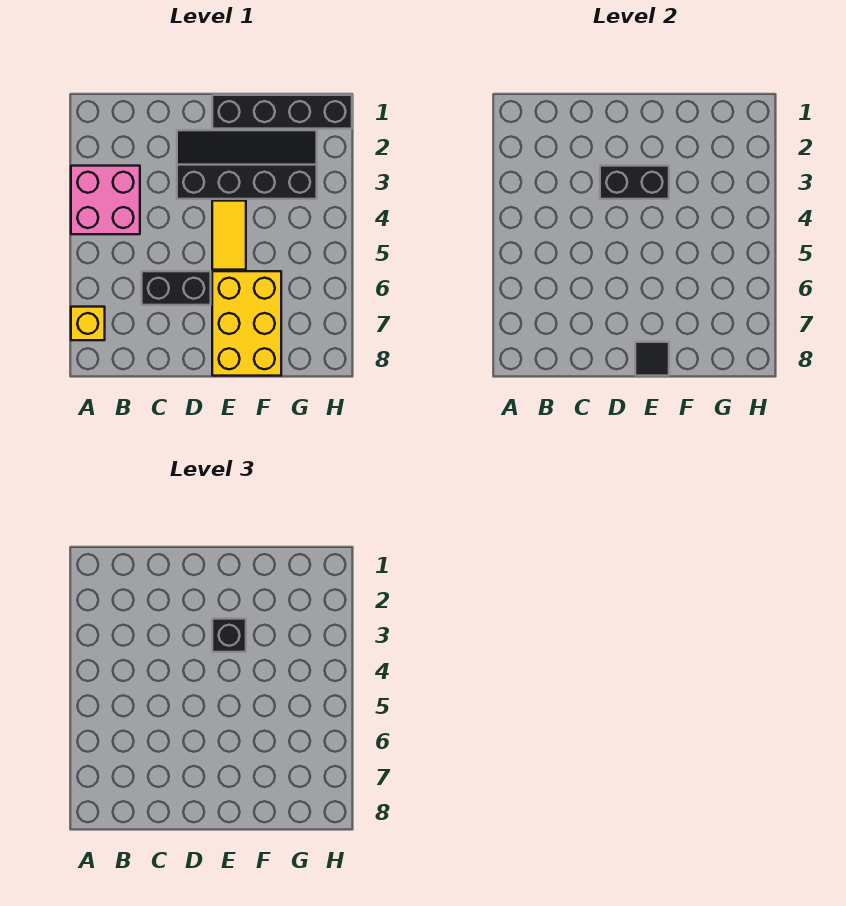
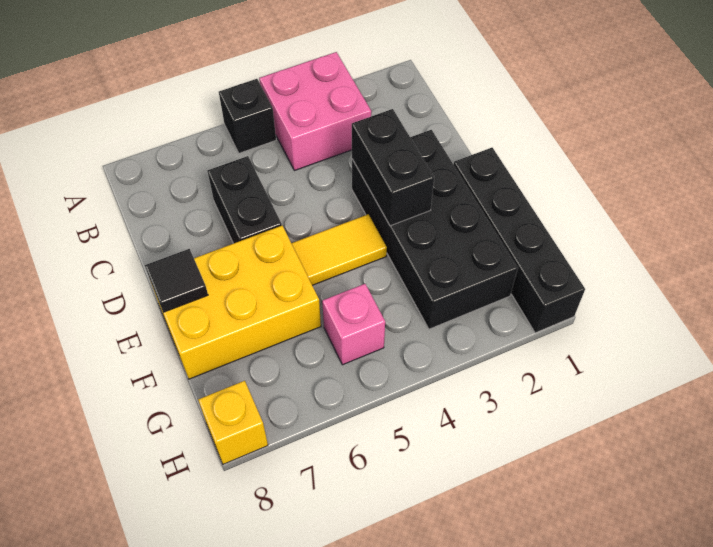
yellow brick A7 level 1 -> yellow brick H8 level 1
black slope D2:G3 level 1 top 3 -> black brick D2:G3 level 1
black brick E3 level 3 -> black brick A5 level 1
none -> pink brick G5 level 1

